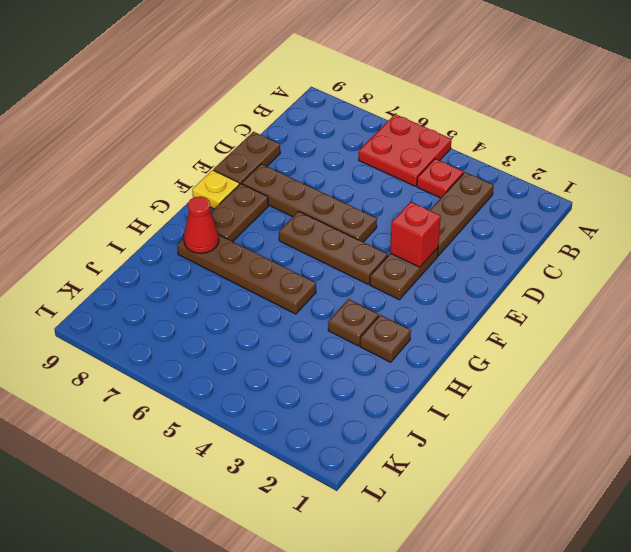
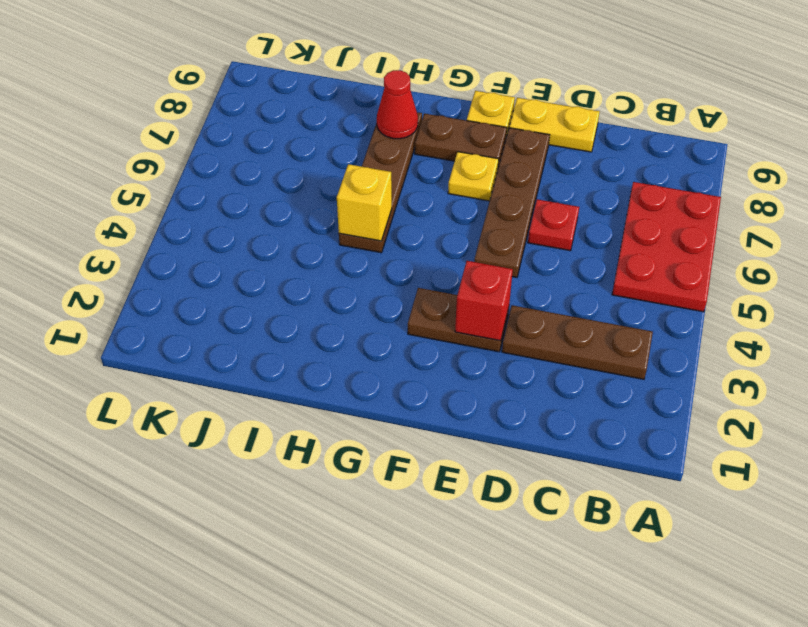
red plate A5:B6 level 1 -> red plate A5:B7 level 1
red plate B4 level 1 -> red plate D6 level 1
brown plate D9:E9 level 1 -> yellow plate D9:E9 level 1
brown plate F4:F6 level 1 -> none
none -> yellow plate F7 level 1
brown plate H2 level 1 -> none
brown plate H3 level 1 -> none
none -> yellow brick H5 level 2

